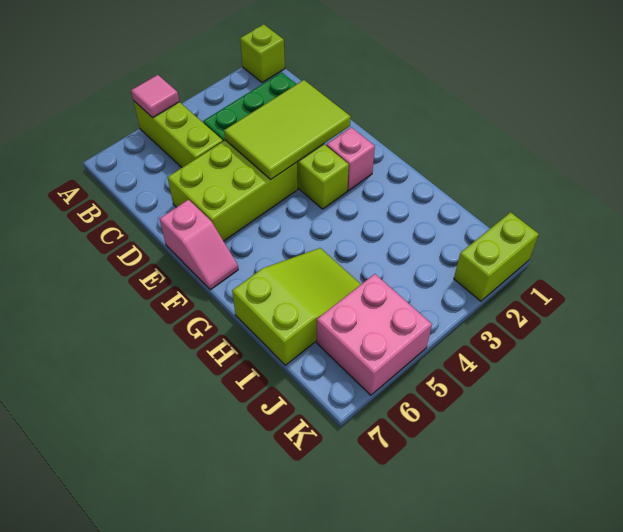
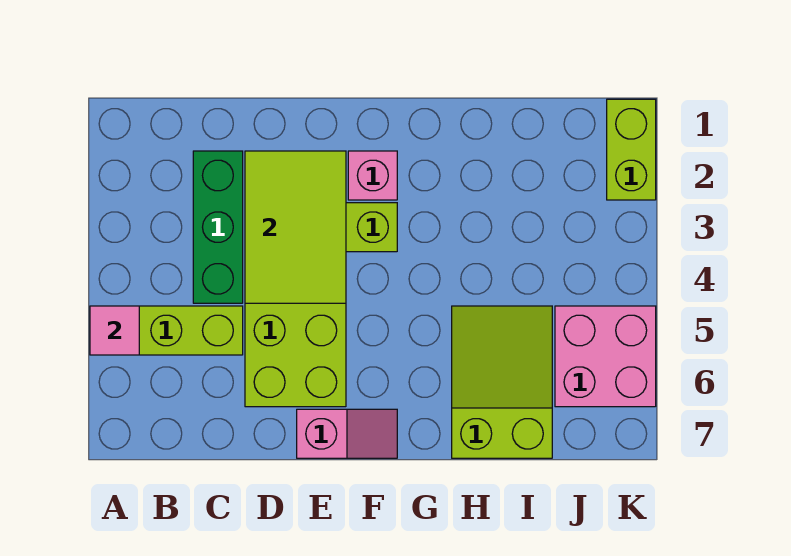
lime brick A1 level 1 -> none

